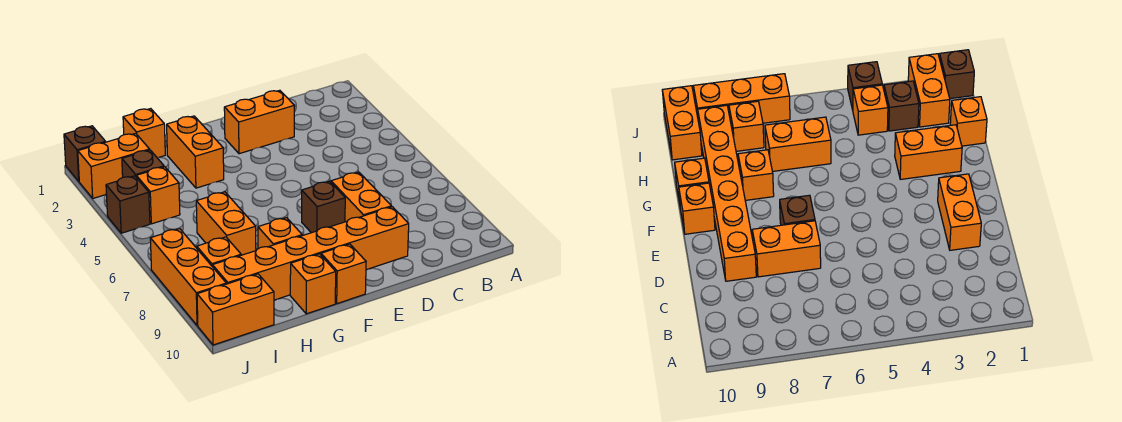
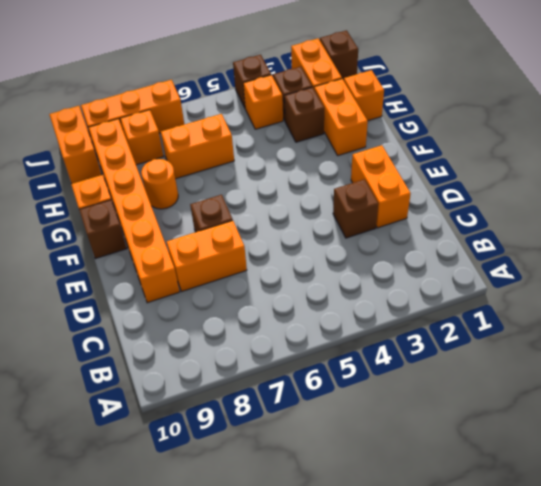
none -> brown brick D3 level 1
orange brick F10 level 1 -> brown brick F10 level 1
orange brick G2:G3 level 1 -> orange brick G2:H2 level 1
orange brick G8 level 1 -> orange round brick G8 level 1
none -> brown brick H3 level 1

